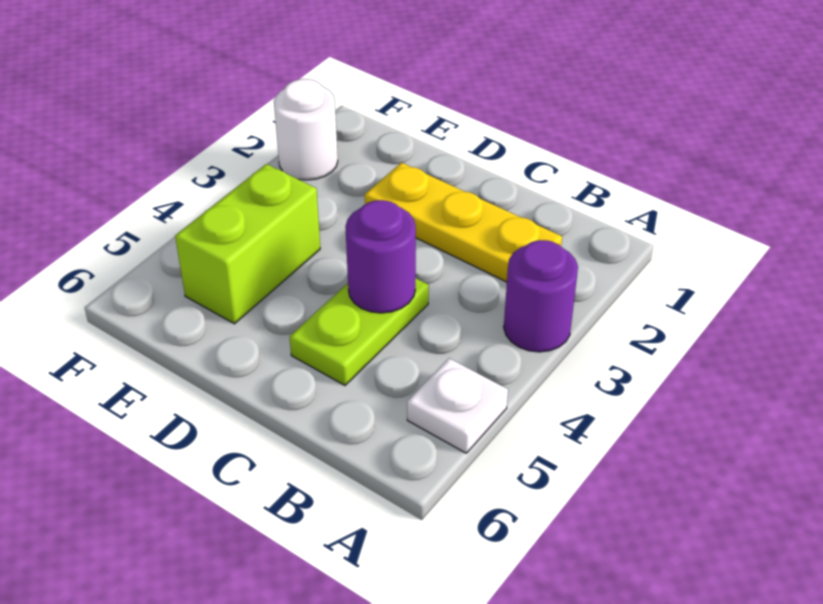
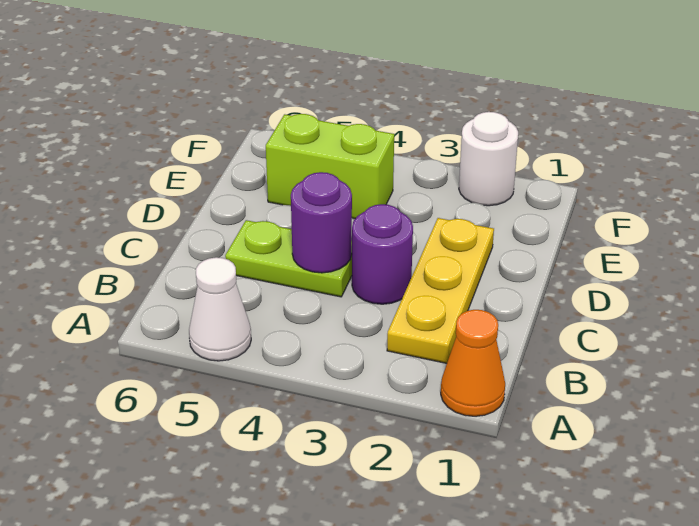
none -> orange cone A1 level 1
purple round brick A3 level 1 -> purple round brick C3 level 1
white plate A5 level 1 -> white cone A5 level 1

